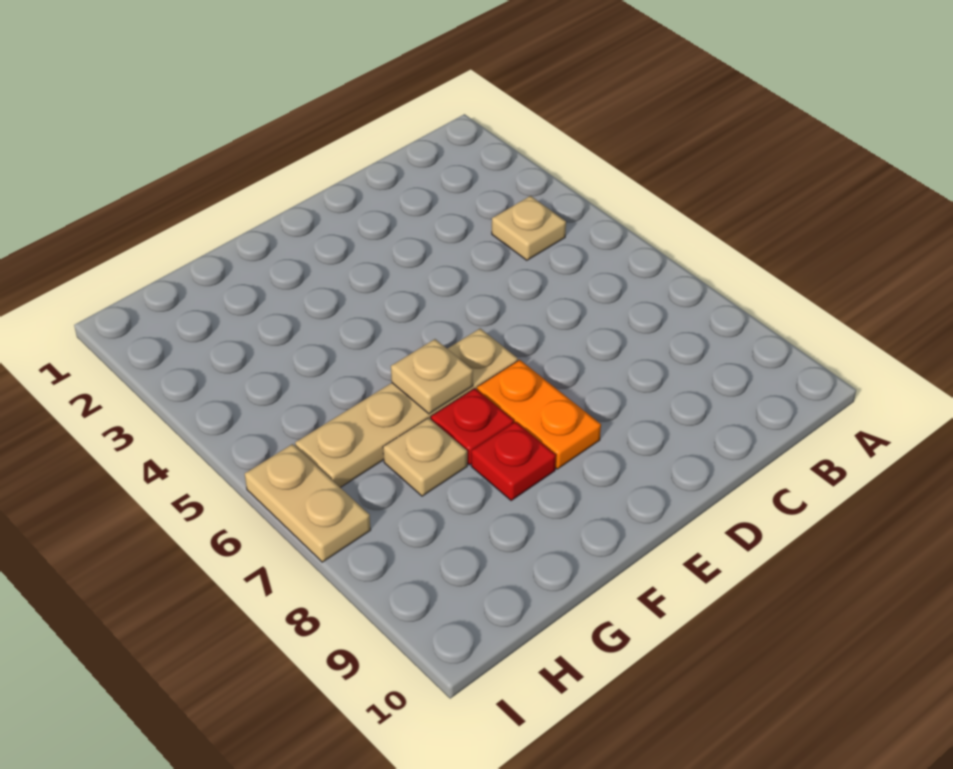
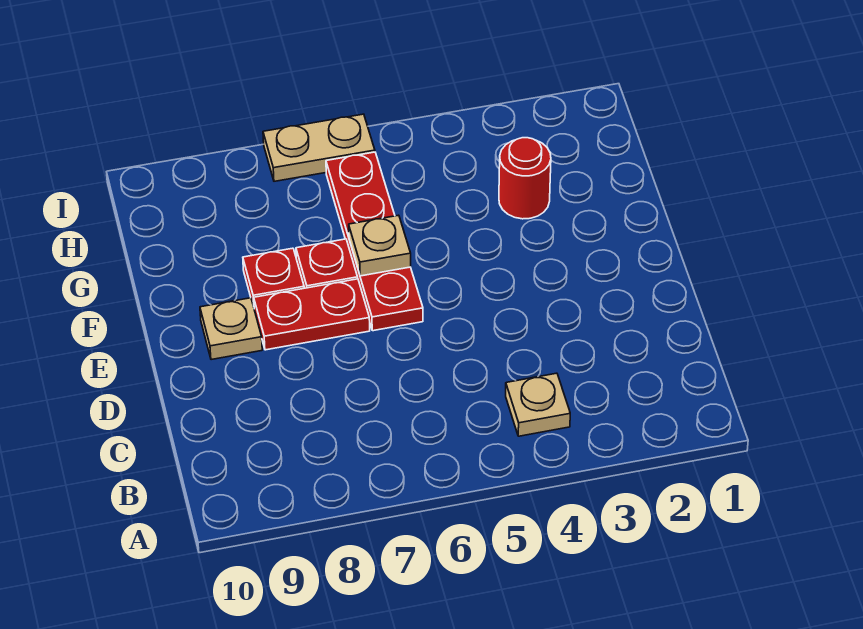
tan plate E6:H6 level 1 -> red plate E6:H6 level 1
orange plate E7:E8 level 1 -> red plate E7:E8 level 1
none -> red round brick G3 level 1
tan plate G7 level 1 -> tan plate E9 level 1

